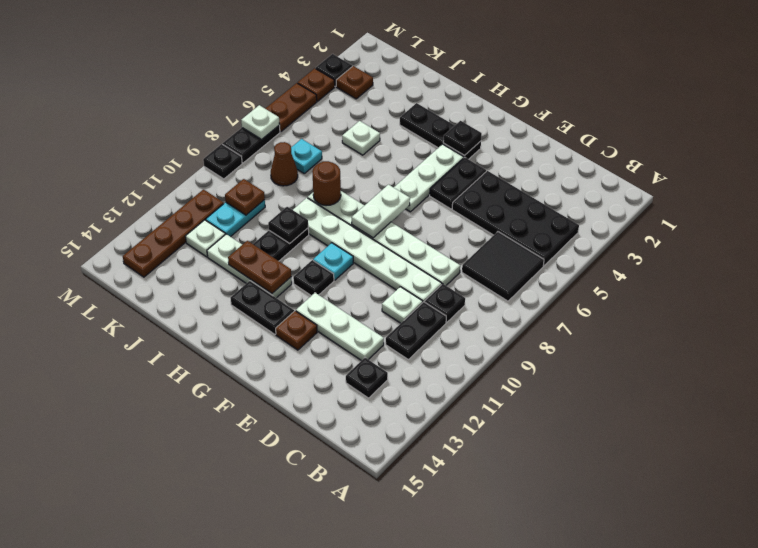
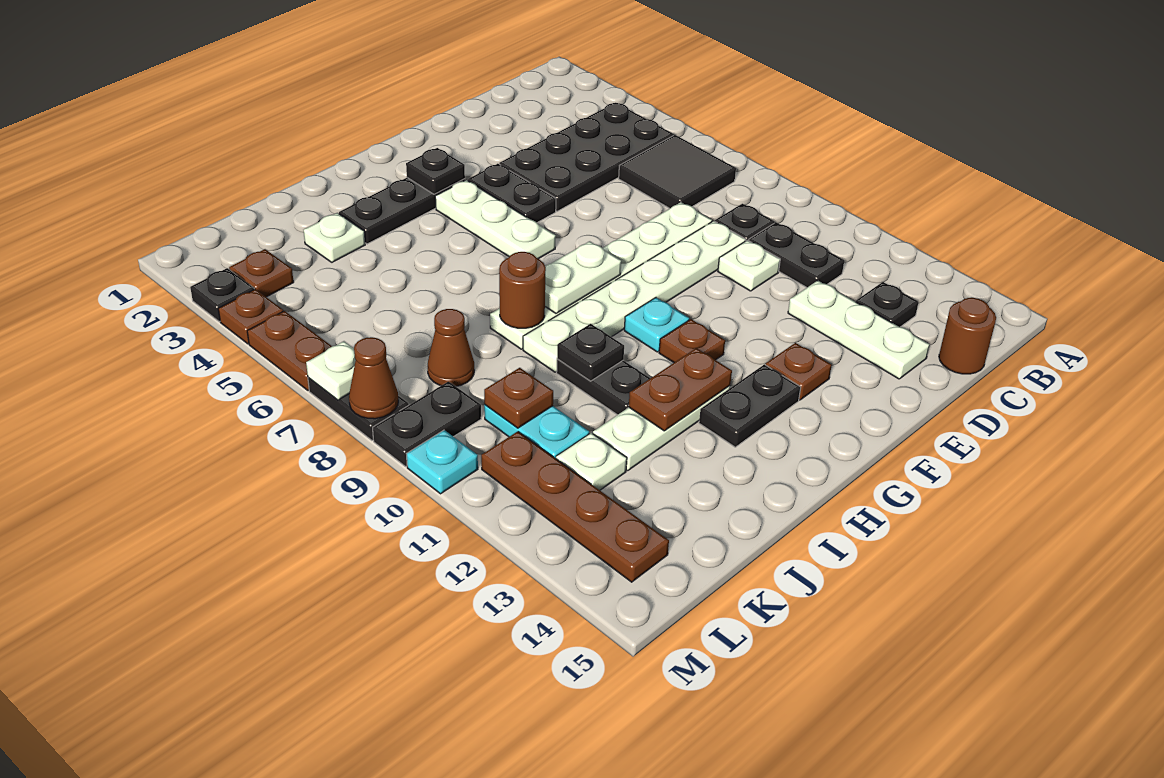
none -> brown round brick C15 level 1
white plate D12:F12 level 1 -> white plate D12:D14 level 1
white plate G7:G8 level 2 -> white plate G8:H8 level 2
black plate G11 level 1 -> brown plate G11 level 1
white plate J5 level 1 -> white plate J3 level 1
cyan plate K7 level 1 -> cyan plate M10 level 1
none -> brown cone M8 level 2
black plate M9 level 1 -> black plate L9:M9 level 1

